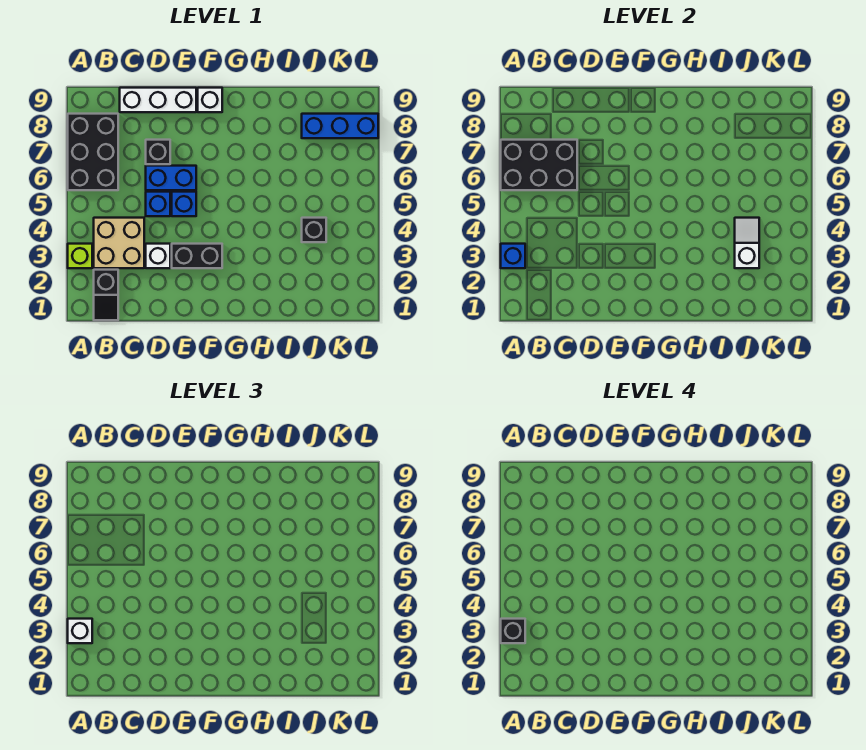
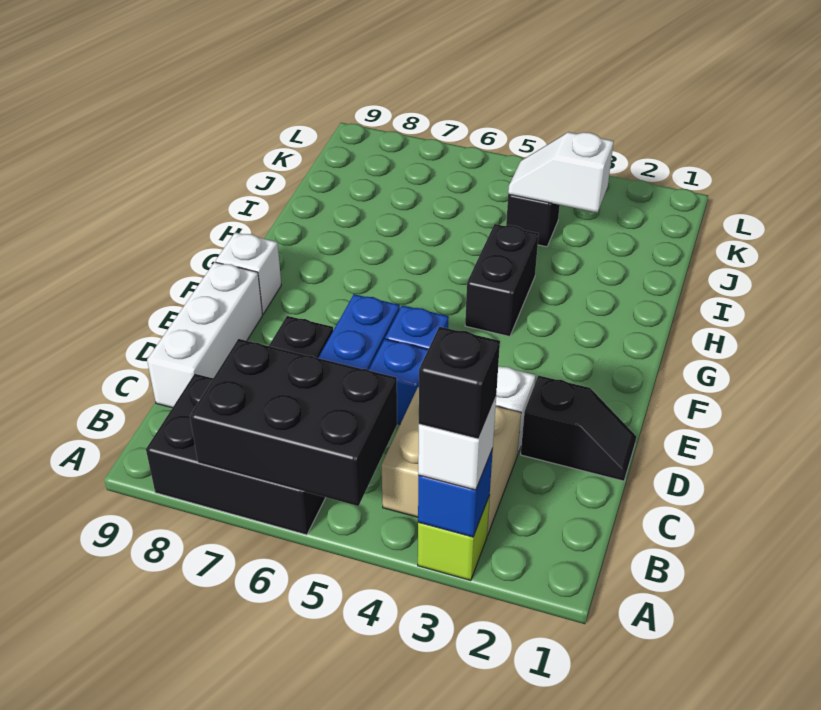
black brick A6:C7 level 2 -> black brick A5:B7 level 2
black slope B1:B2 level 1 top 2 -> black slope D1:D2 level 1 top 2
black brick E3:F3 level 1 -> black brick G4:H4 level 1
blue brick J8:L8 level 1 -> none

